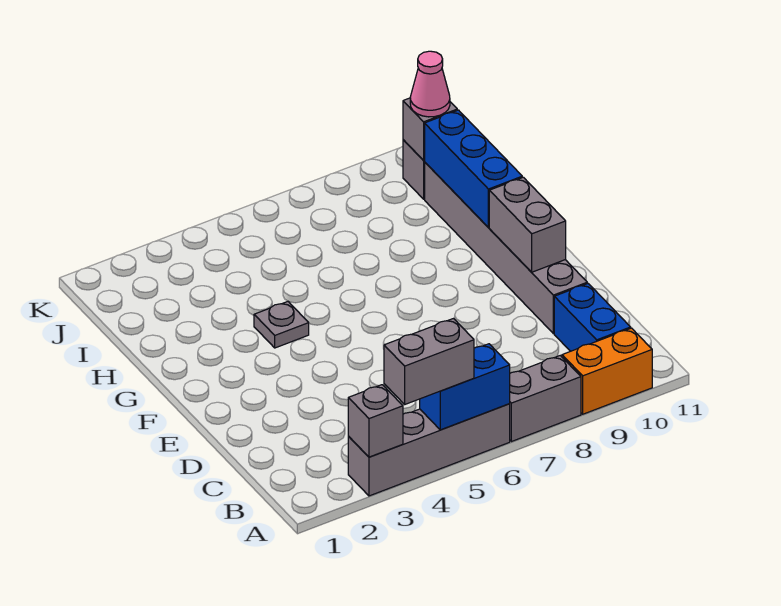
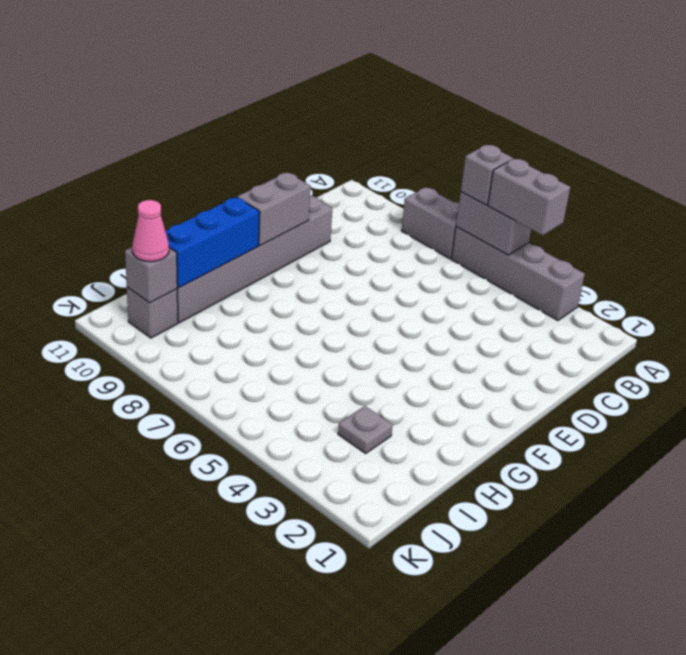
grey brick A3 level 2 -> grey brick A6 level 3
blue brick A5:A6 level 2 -> grey brick A5:A6 level 2
orange brick A9:A10 level 1 -> none
blue brick B10:C10 level 1 -> none
grey plate G4 level 1 -> grey plate I3 level 1

